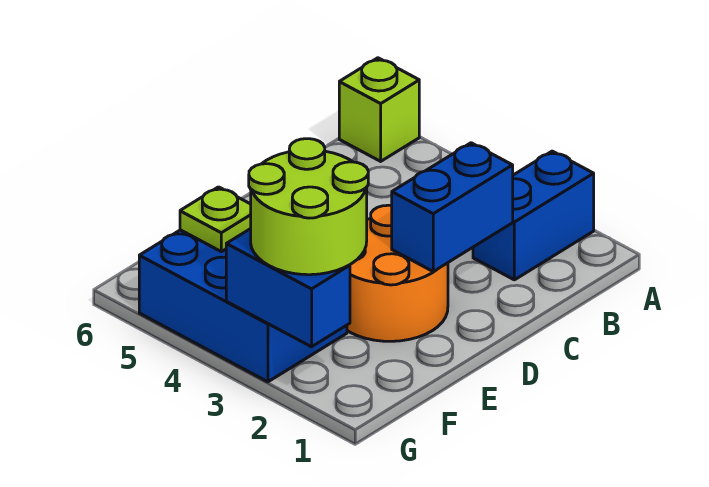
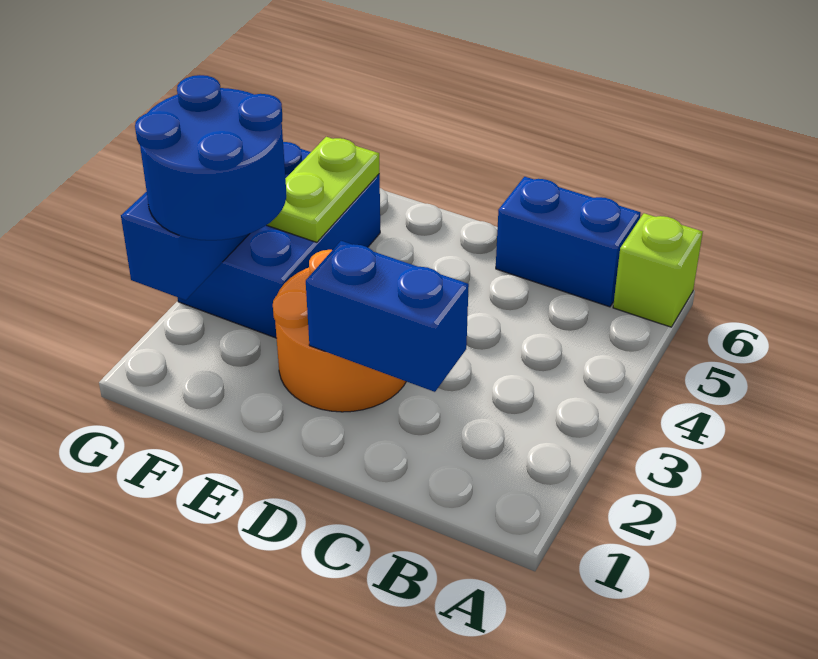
blue brick A2:B2 level 1 -> blue brick B6:C6 level 1
lime round brick F2:G3 level 3 -> blue round brick F2:G3 level 3
lime plate F5 level 2 -> lime plate F4:F5 level 2

